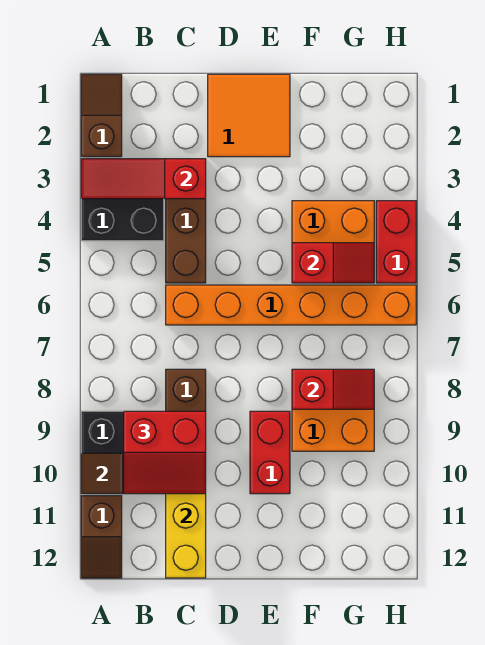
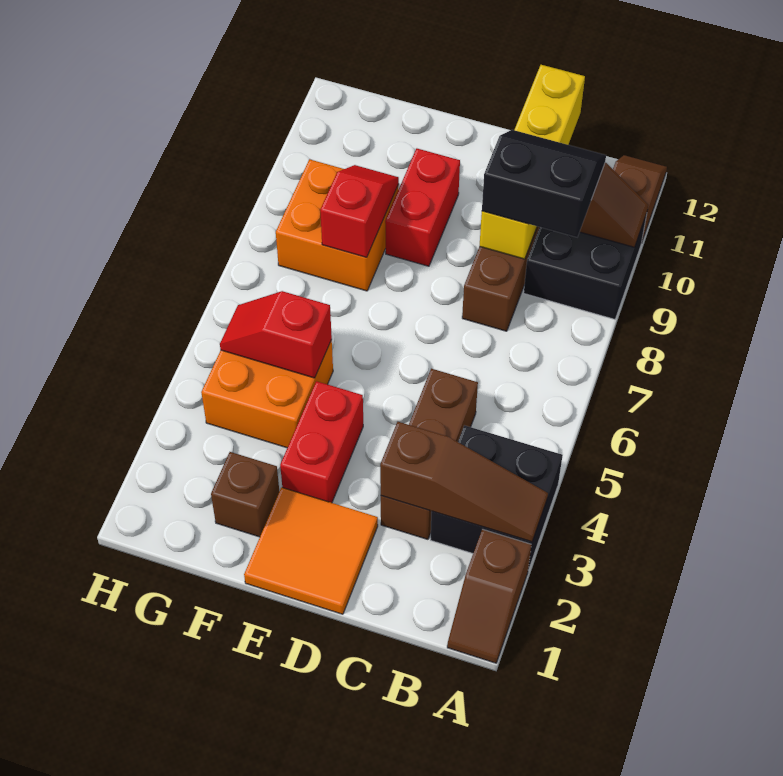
red slope A3:C3 level 2 top C -> brown slope A3:C3 level 2 top C
red slope B9:C10 level 3 top 9 -> black slope B9:C10 level 3 top 9
orange brick C6:H6 level 1 -> none
none -> brown brick F2 level 1
red slope F8:G8 level 2 top F -> red slope F8:F9 level 2 top 8
red brick H4:H5 level 1 -> red brick E3:E4 level 1

